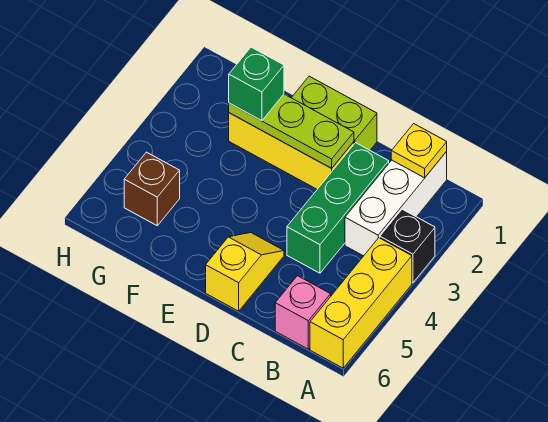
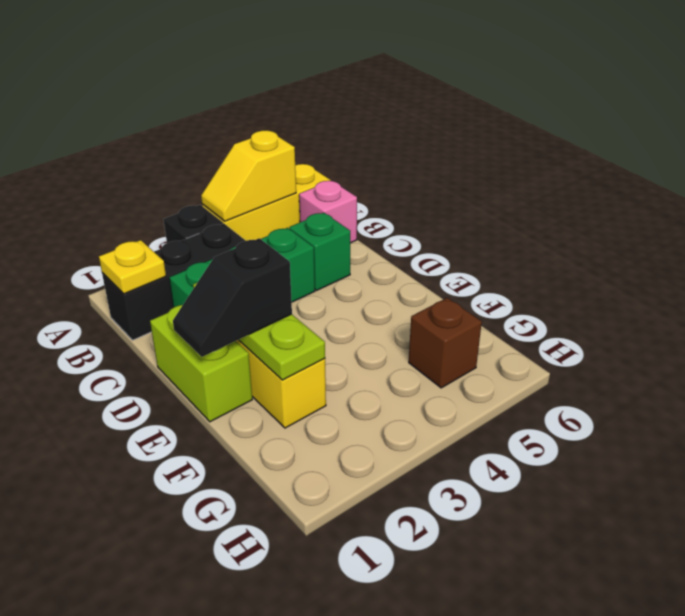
white brick B1:B3 level 1 -> black brick B1:B3 level 1
yellow slope D5:D6 level 1 top 6 -> yellow slope A4:A5 level 2 top 5
none -> black slope E1:E2 level 3 top 2
green brick F2 level 3 -> green brick C5 level 1

